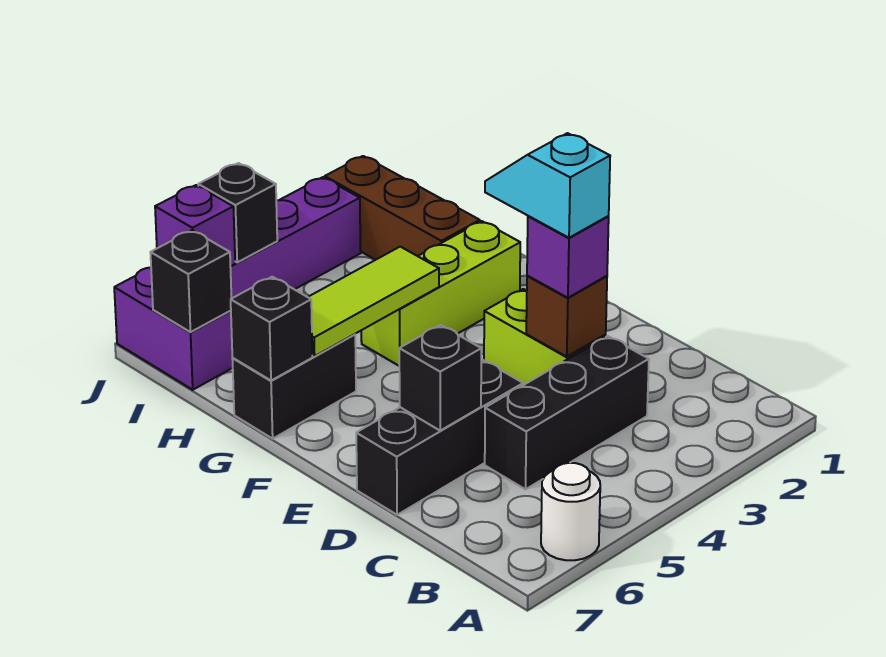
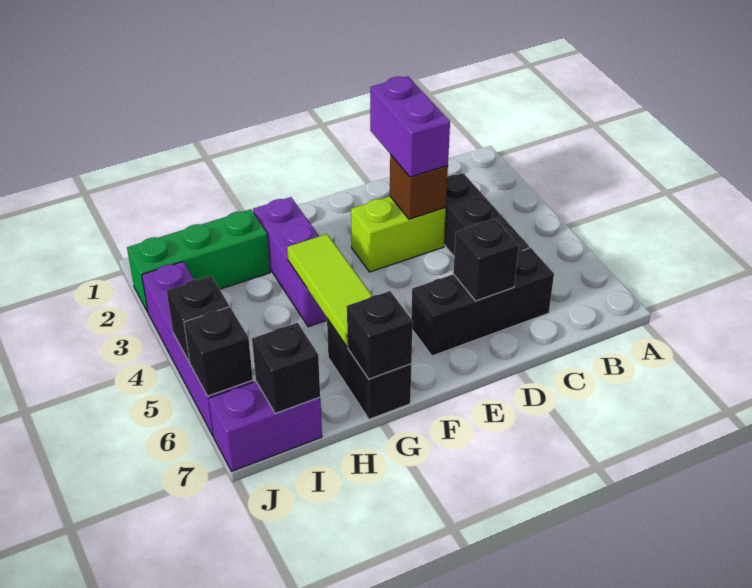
white round brick A6 level 1 -> none
purple brick D3 level 3 -> purple brick D2:D3 level 3
cyan slope D3:E3 level 4 top D -> none
black brick D5:D7 level 1 -> black brick C6:E6 level 1
lime brick G2:G4 level 1 -> purple brick G2:G4 level 1
brown brick H2:J2 level 1 -> green brick H2:J2 level 1
purple brick J6 level 2 -> black brick J6 level 2

